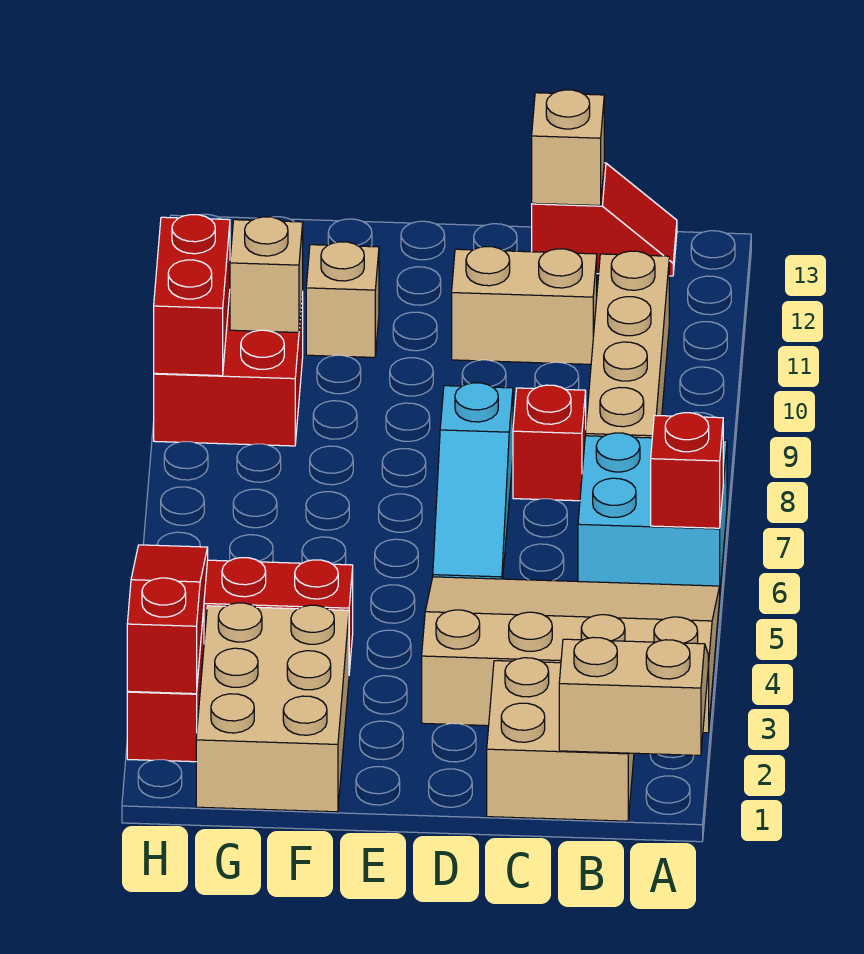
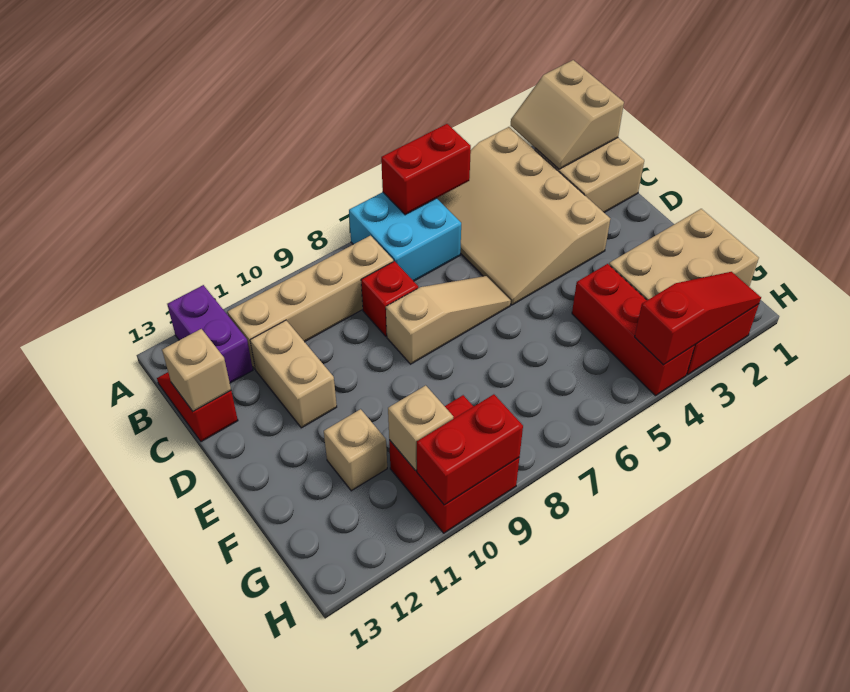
red brick A6 level 2 -> red brick A5:A6 level 2
none -> purple brick A12:B12 level 1
cyan slope D6:D8 level 1 top 8 -> tan slope D6:D8 level 1 top 8
red slope H2:H4 level 2 top 2 -> red slope H2:H4 level 2 top 4

